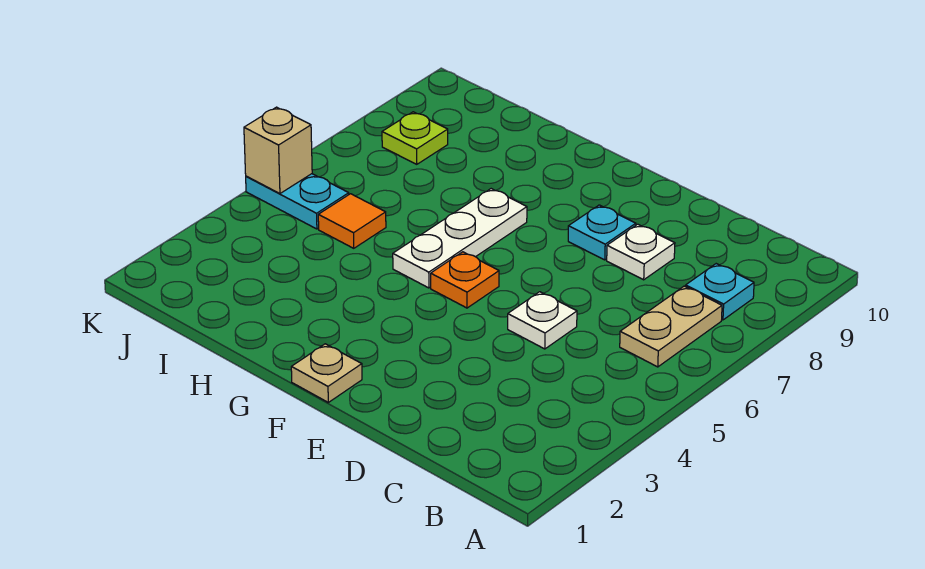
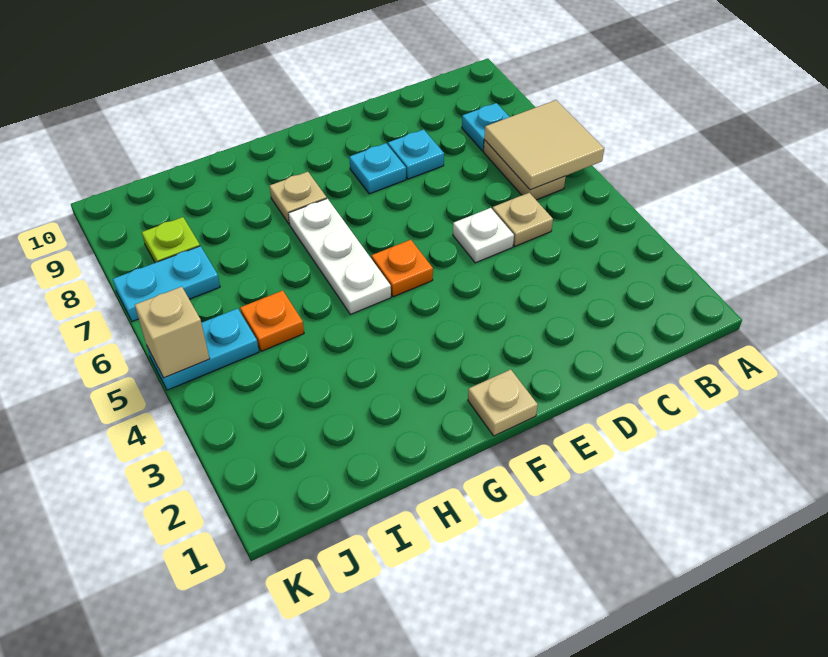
none -> tan tile A6:B7 level 2
none -> tan plate C5 level 1
white plate D8 level 1 -> cyan plate D8 level 1
none -> tan plate G8 level 1
orange tile I5 level 1 -> orange plate I5 level 1
none -> cyan plate J7:K7 level 1

